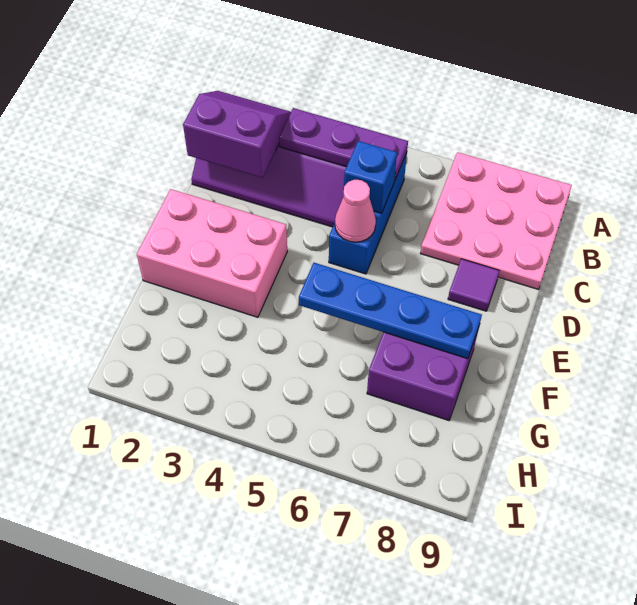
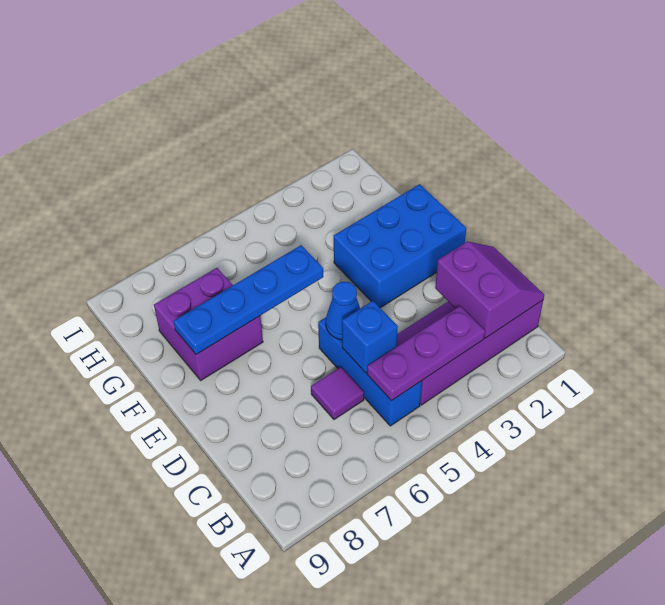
pink plate A7:C9 level 1 -> none
purple slope B1:C2 level 2 top C -> purple slope B1:C2 level 2 top 2
pink cone D5 level 2 -> blue cone D5 level 2
purple tile D8 level 1 -> purple tile C6 level 1
pink brick E1:F3 level 1 -> blue brick E1:F3 level 1

